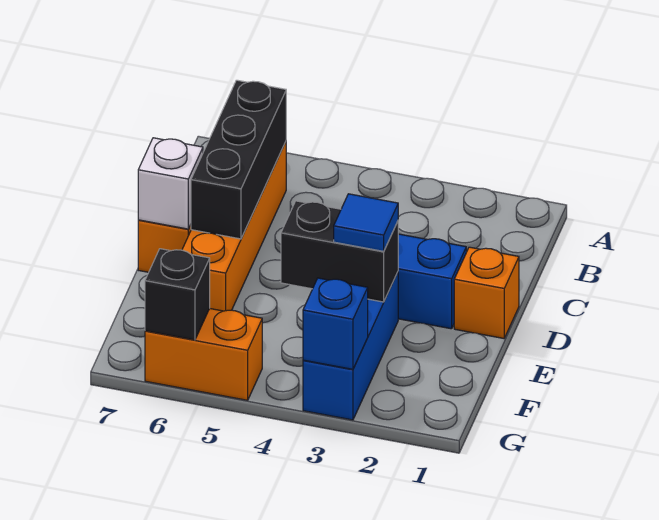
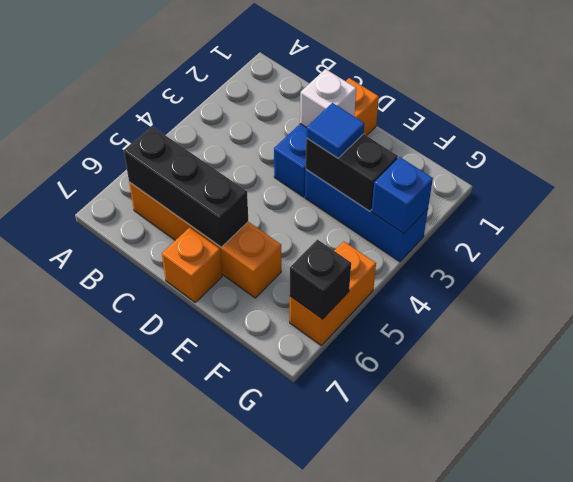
white brick D7 level 2 -> white brick D2 level 2
black brick E3:E4 level 2 -> black brick E3:F3 level 2

